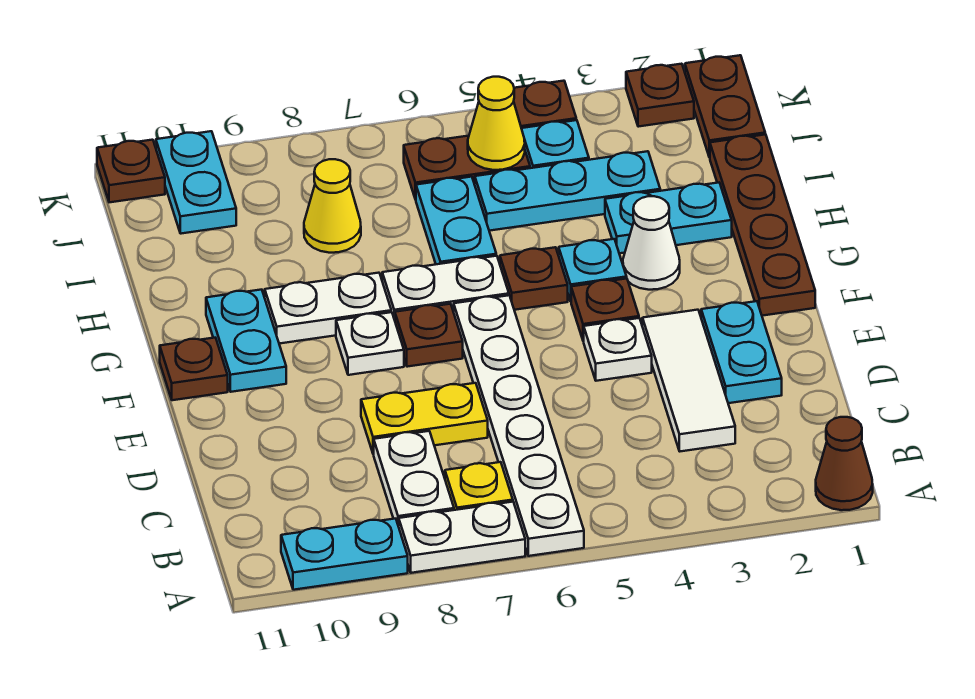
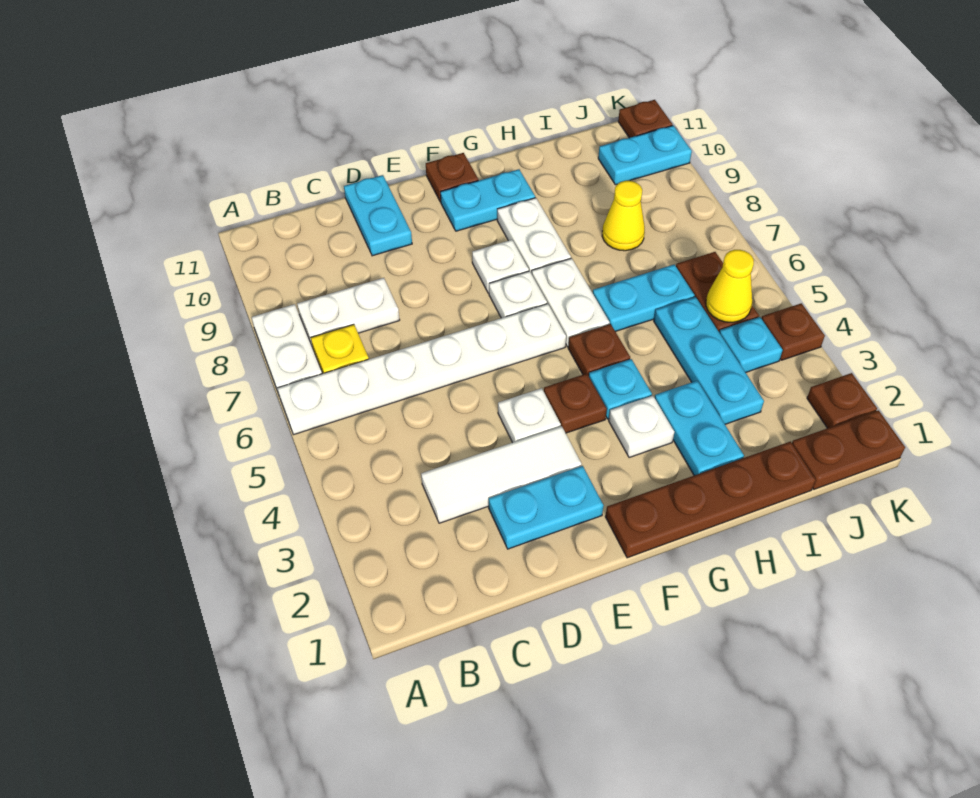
brown cone A1 level 1 -> none
cyan plate A9:A10 level 1 -> cyan plate D10:D11 level 1
yellow plate D7:D8 level 1 -> none
brown plate F7 level 1 -> white plate F7 level 1
white cone G3 level 1 -> white plate G3 level 1

